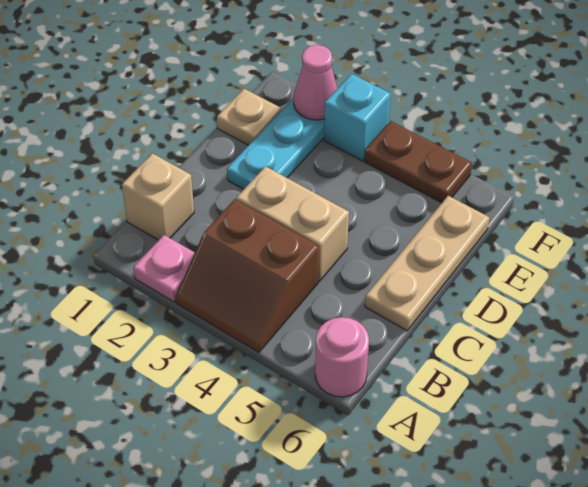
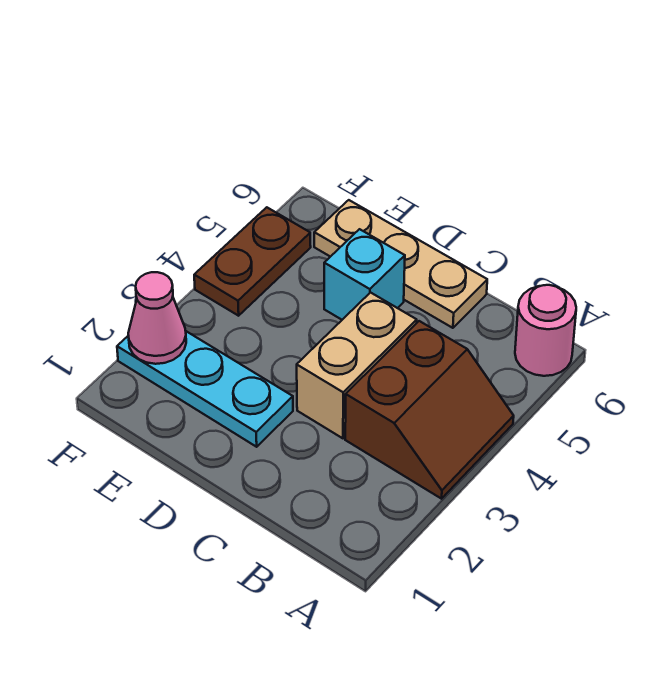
pink plate A2 level 1 -> none
tan brick B1 level 1 -> none
tan plate E1 level 1 -> none
cyan brick F3 level 1 -> cyan brick D5 level 1

